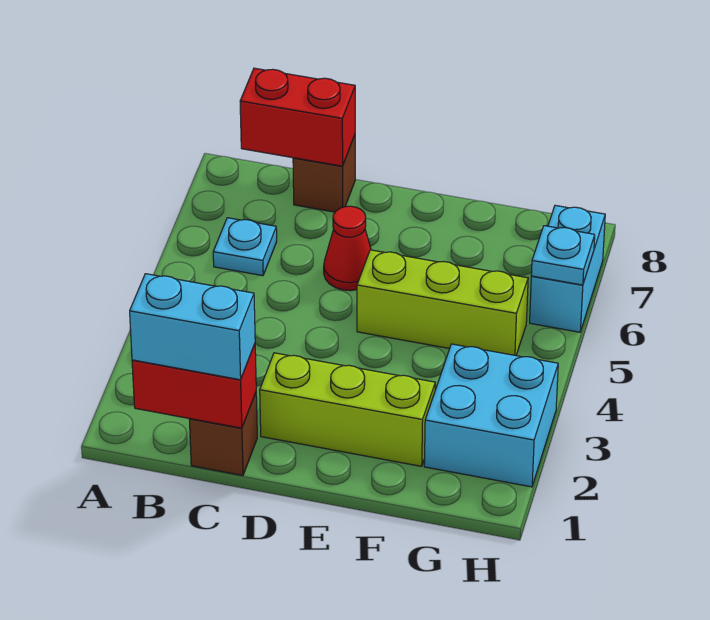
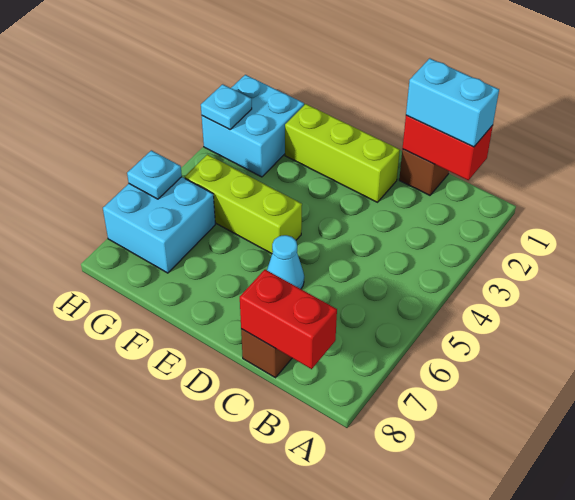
cyan plate B6 level 1 -> cyan plate H3 level 2
red cone D6 level 1 -> cyan cone D6 level 1
cyan brick H6:H7 level 1 -> cyan brick G6:H7 level 1

